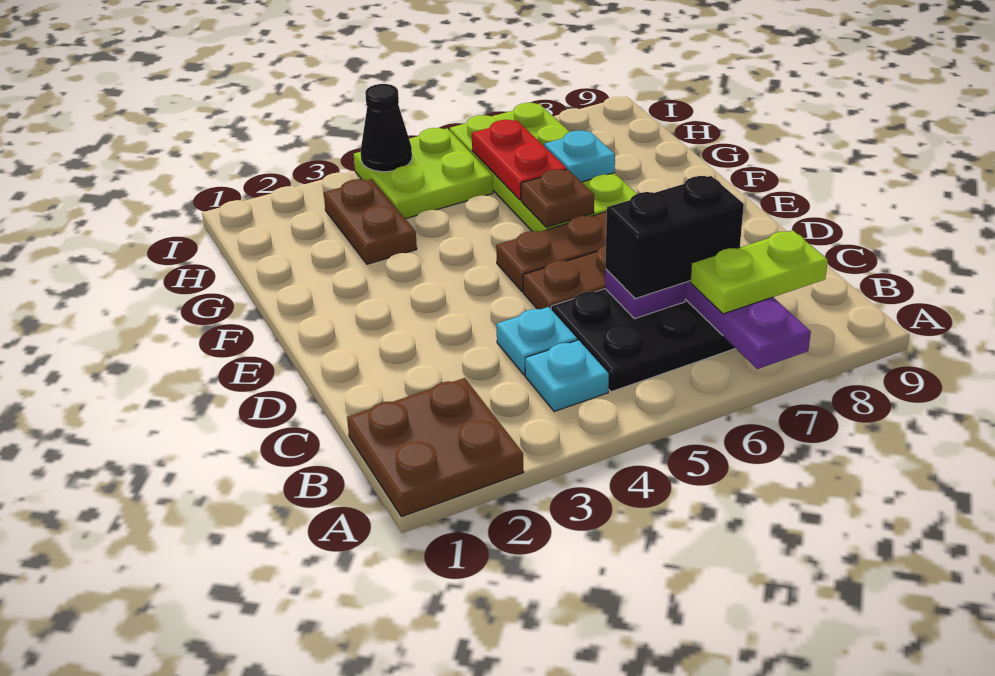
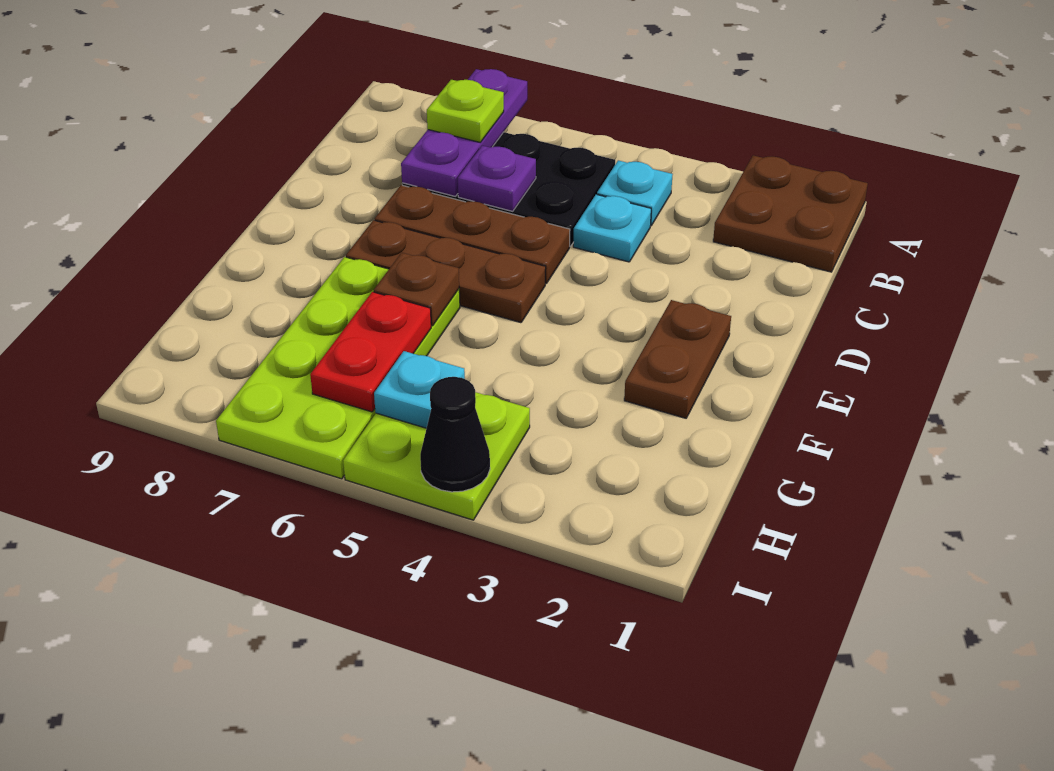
lime plate B7:B8 level 3 -> lime plate B7 level 3
black brick C6:C7 level 3 -> none
brown plate G3:H3 level 1 -> brown plate E2:F2 level 1
cyan plate G7 level 2 -> cyan plate H5 level 2

